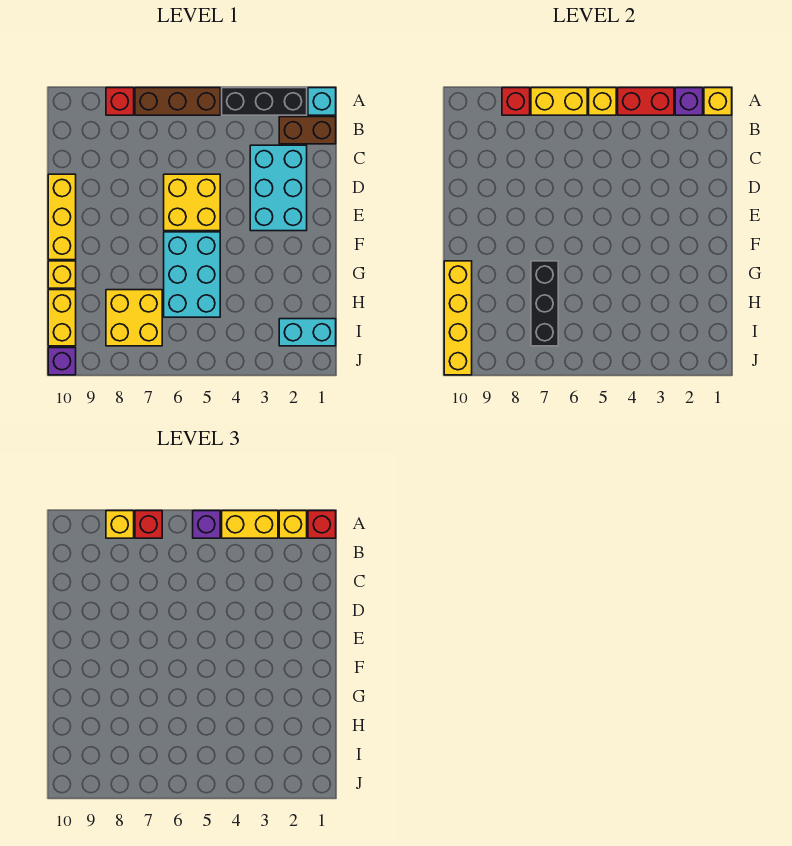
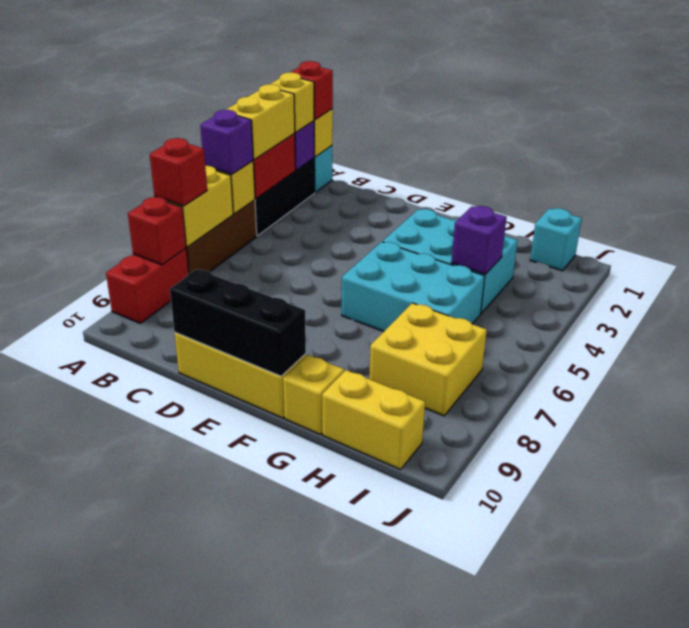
red brick A8 level 1 -> red brick A8:A9 level 1
yellow brick A8 level 3 -> none
brown brick B1:B2 level 1 -> none
cyan brick C2:E3 level 1 -> cyan brick F3:H4 level 1
yellow brick D5:E6 level 1 -> none
black brick G7:I7 level 2 -> black brick D10:F10 level 2
yellow brick G10:J10 level 2 -> none
cyan brick I1:I2 level 1 -> cyan brick I1 level 1
purple brick J10 level 1 -> purple brick H4 level 2

